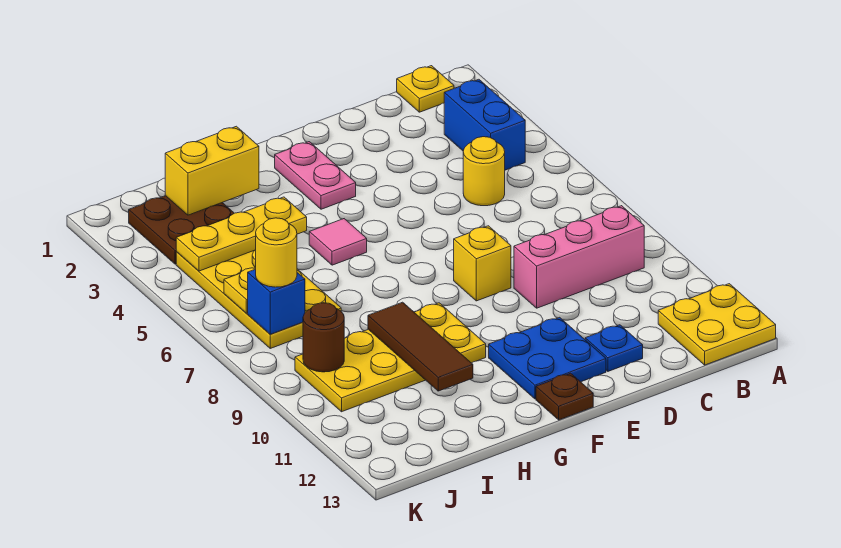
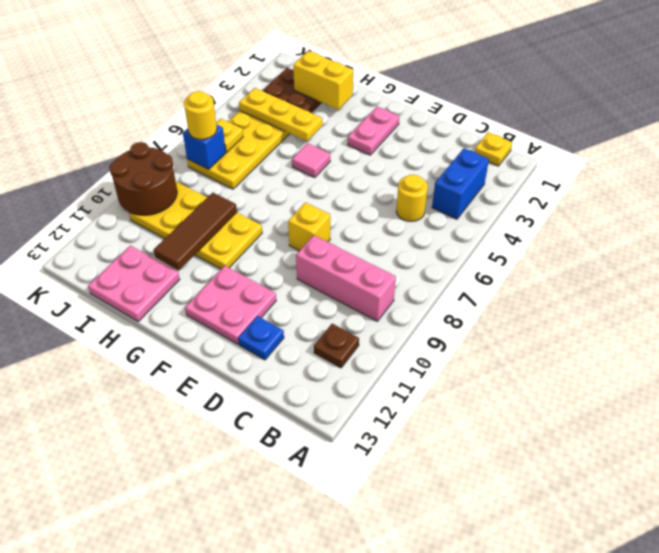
yellow plate A12:B13 level 1 -> none
blue plate E11:F12 level 1 -> pink plate E11:F12 level 1
brown plate F13 level 1 -> brown plate B11 level 1
none -> pink plate H12:I13 level 1
brown round brick J9 level 2 -> brown round brick J9:K10 level 2

